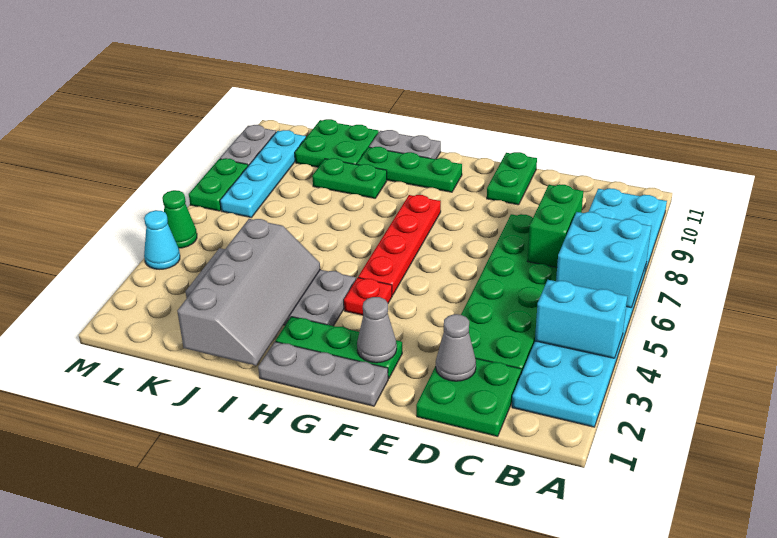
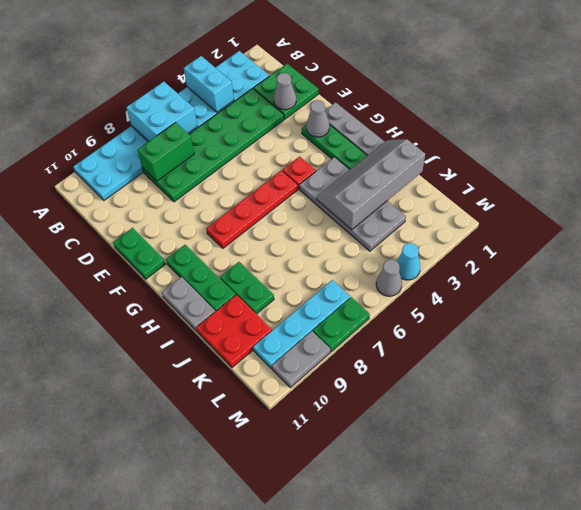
green plate E10:E11 level 1 -> green plate E11:F11 level 1
green plate J10:K11 level 1 -> red plate J10:K11 level 1
green cone M5 level 1 -> grey cone M5 level 1

